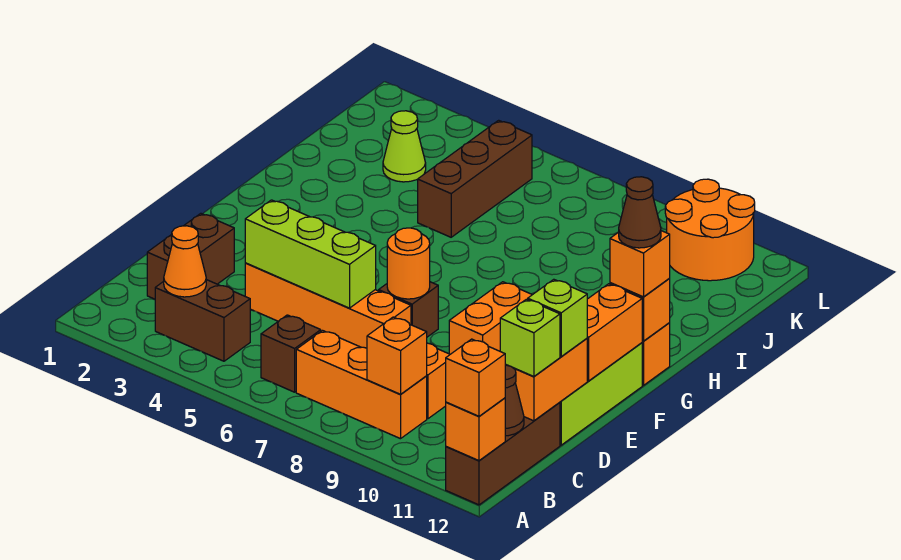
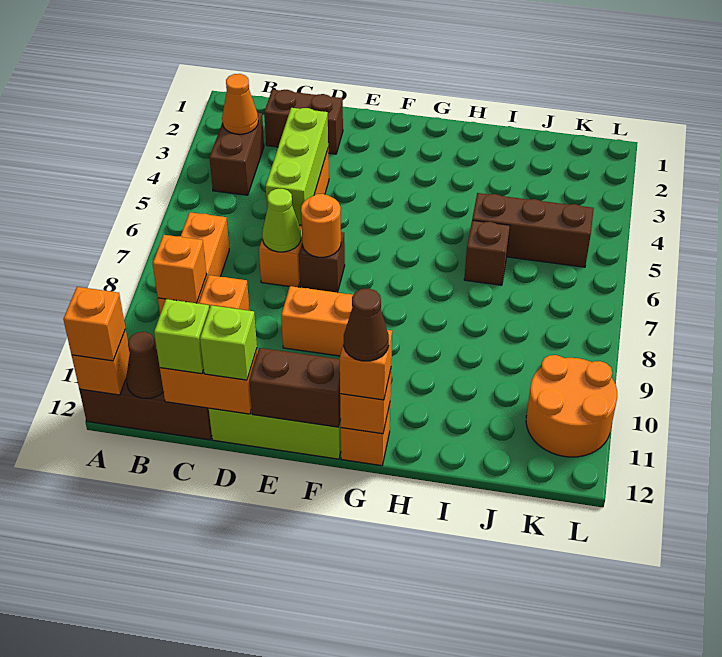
brown brick B6 level 1 -> brown brick I6 level 1
orange brick E12:F12 level 2 -> brown brick E12:F12 level 2
lime cone J3 level 1 -> lime cone D7 level 2

